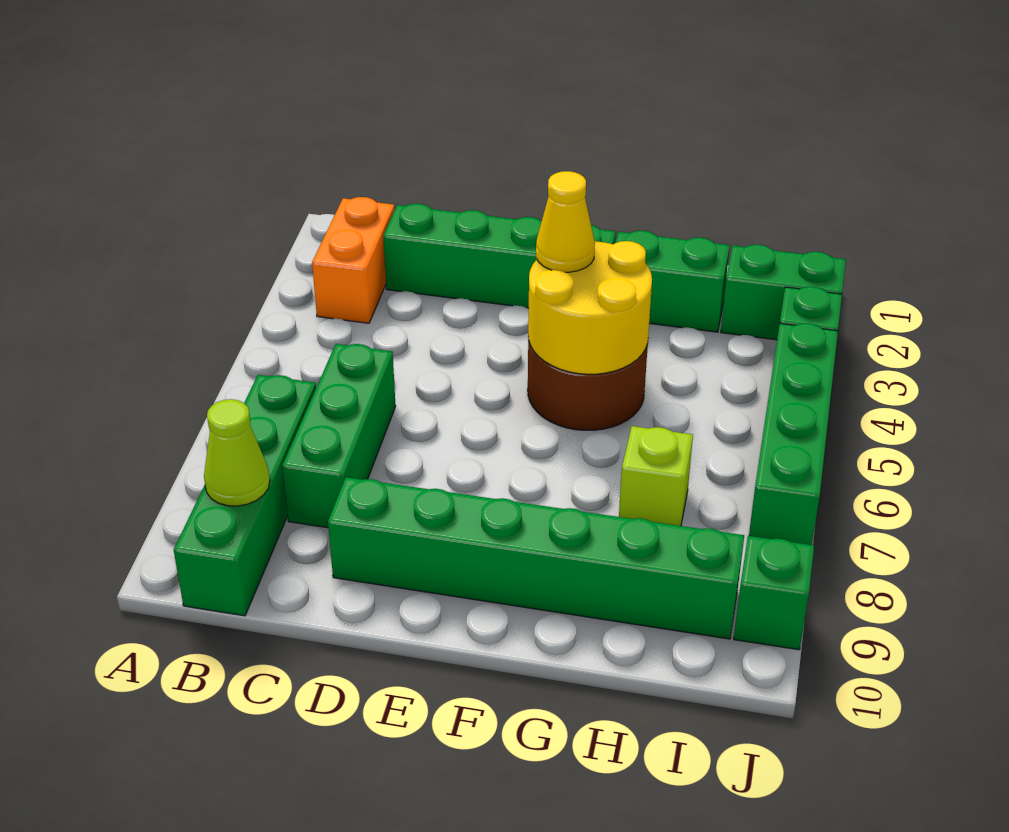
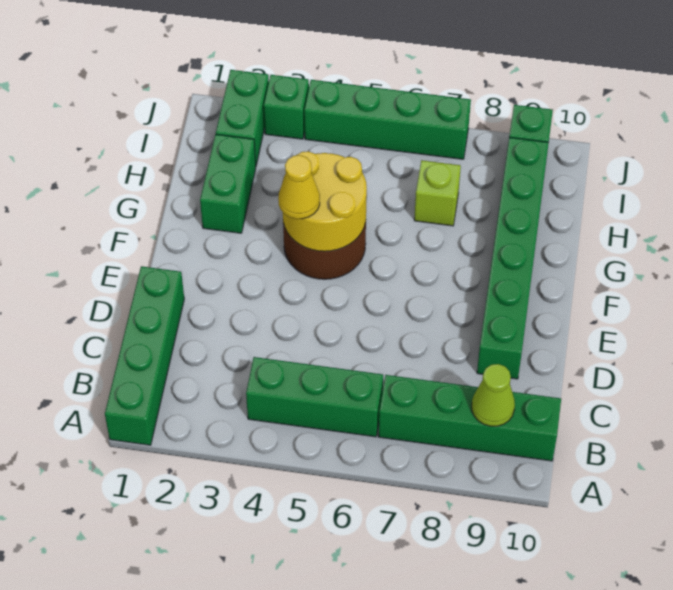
orange brick B2:B3 level 1 -> none
green brick C2:F2 level 1 -> green brick A1:D1 level 1
green brick C6:C8 level 1 -> green brick B4:B6 level 1

